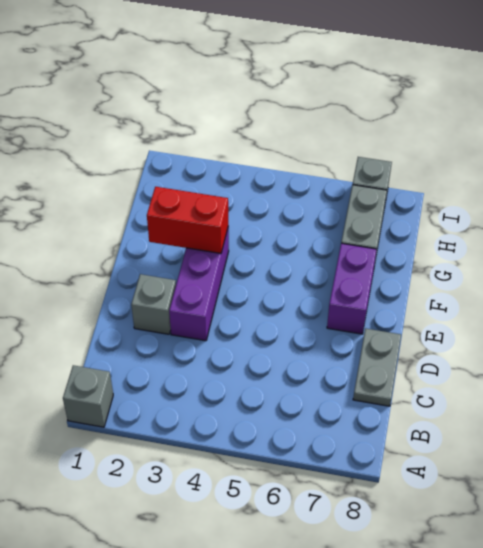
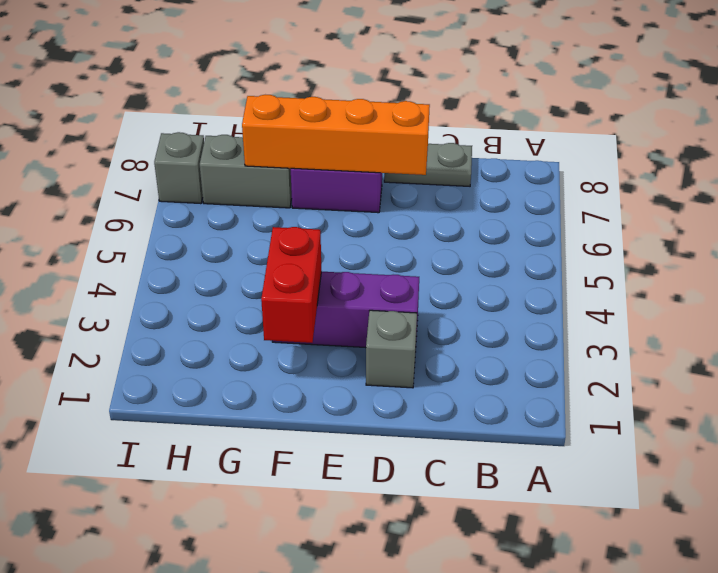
grey brick A1 level 1 -> none
none -> orange brick D7:G7 level 2

